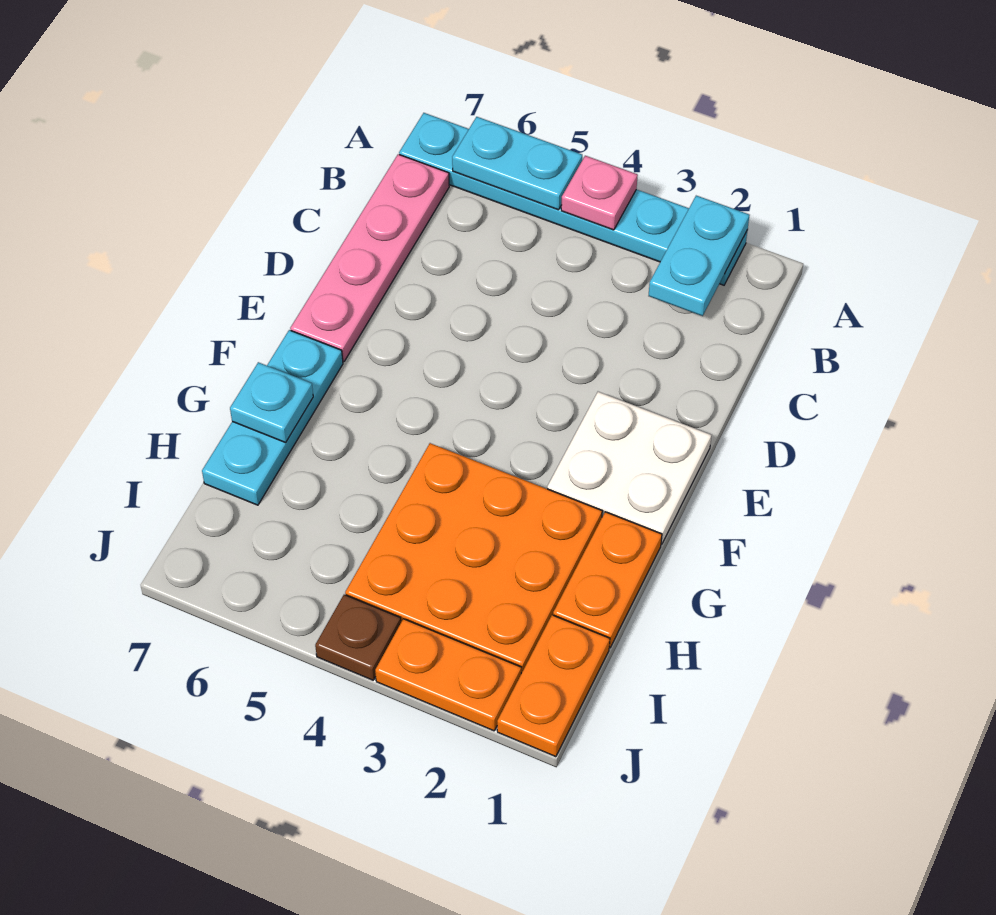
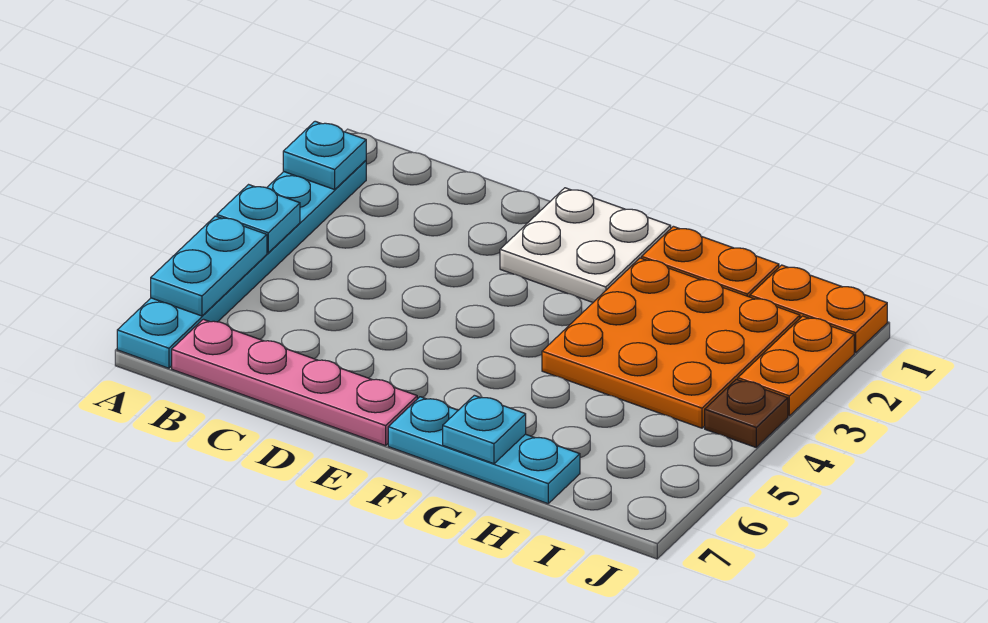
cyan plate A2:B2 level 2 -> cyan plate A2 level 2
pink plate A4 level 2 -> cyan plate A4 level 2

